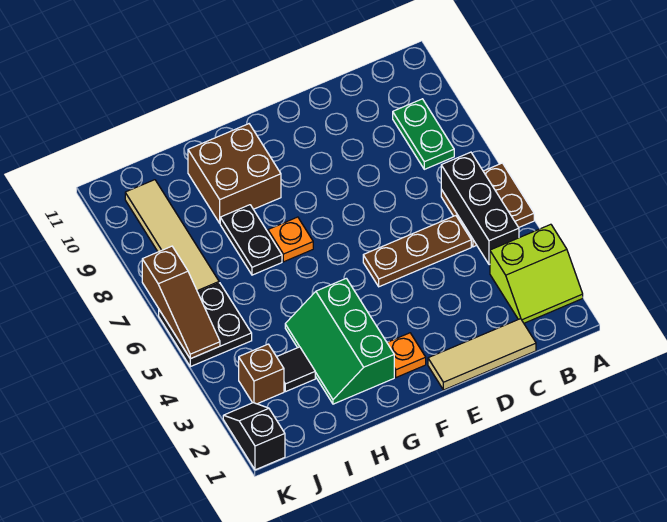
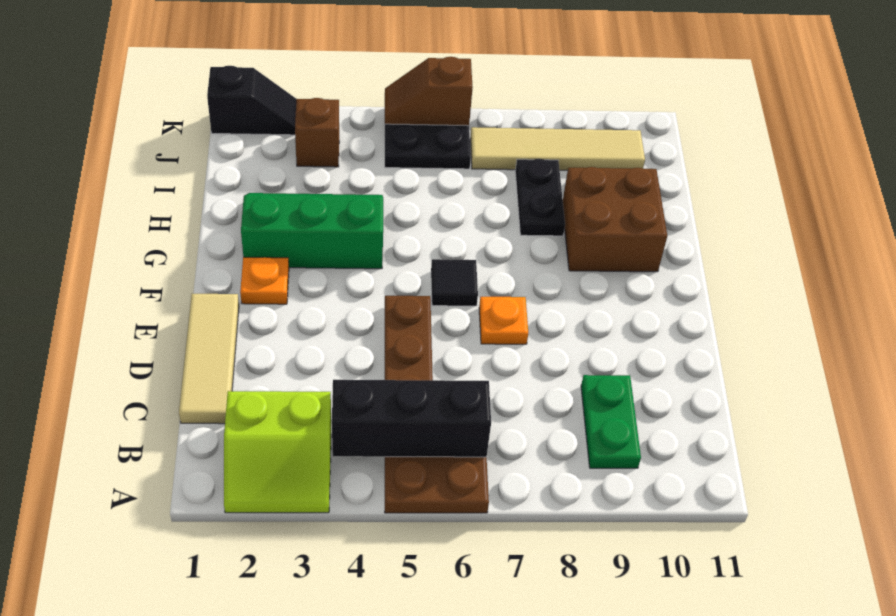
lime slope A2:B3 level 1 top 3 -> lime slope A2:B3 level 1 top B
green plate B8:B9 level 1 -> green plate B9:C9 level 1
orange plate G7 level 1 -> orange plate E7 level 1
black plate H7:H8 level 1 -> black plate H8:I8 level 1
black tile I3 level 1 -> black tile F6 level 1
brown slope K5:K7 level 2 top 7 -> brown slope K5:K6 level 2 top 6

